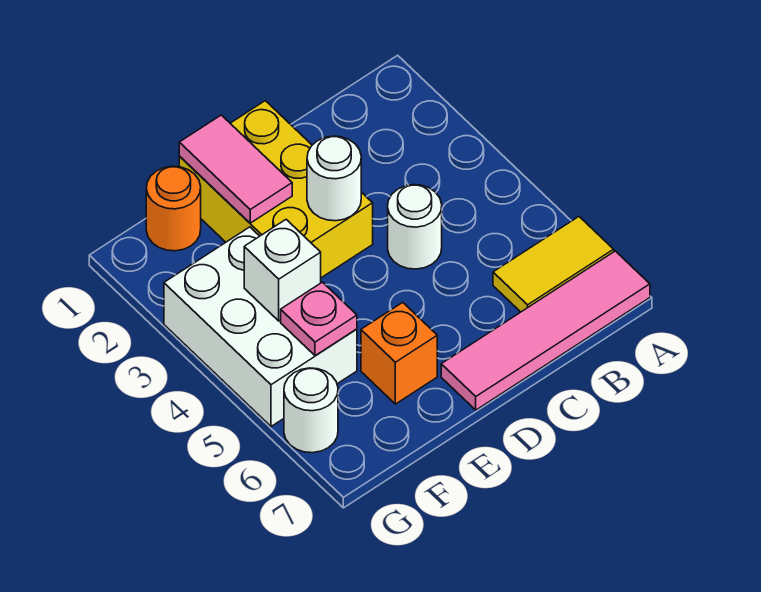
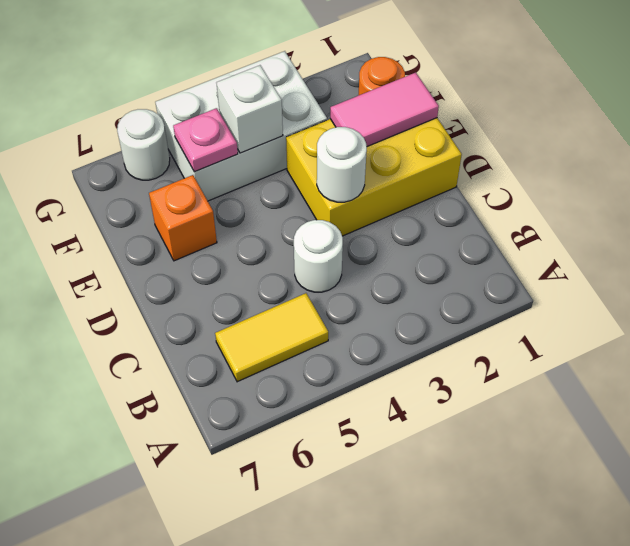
yellow tile A6:B6 level 1 -> yellow tile B5:B6 level 1
pink tile A7:D7 level 1 -> none

